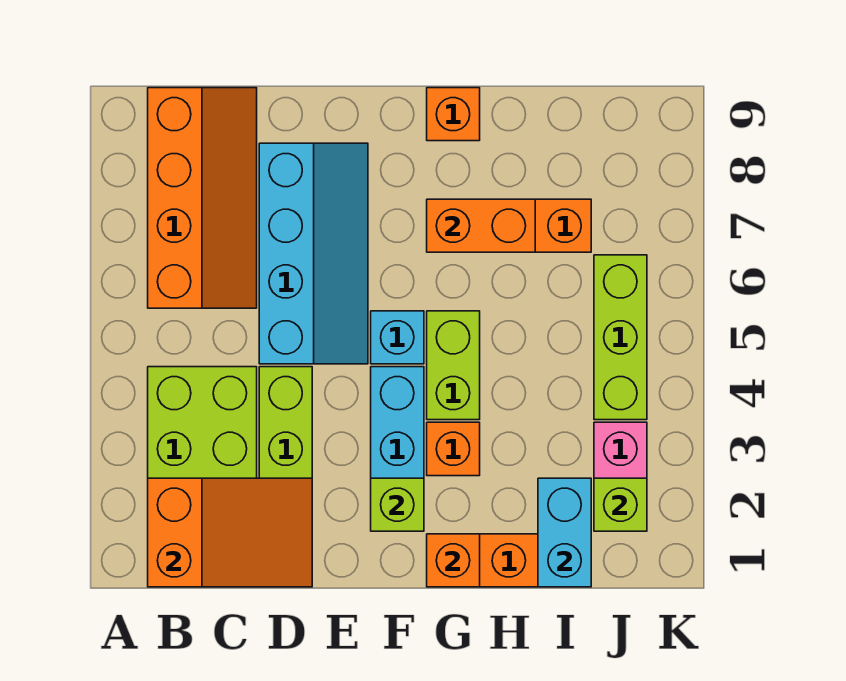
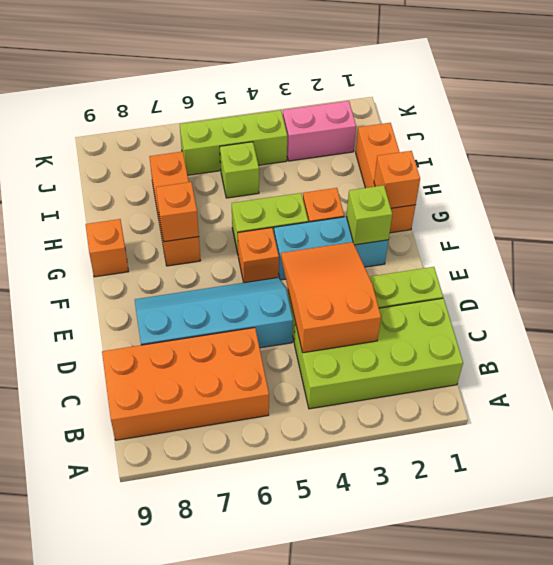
orange slope B1:D2 level 2 top B -> orange slope C3:E4 level 2 top C
orange slope B6:C9 level 1 top B -> orange brick B6:C9 level 1
cyan brick F5 level 1 -> orange brick F5 level 1
orange brick G7:H7 level 2 -> orange brick G7 level 2
cyan brick I1:I2 level 2 -> none
lime brick J2 level 2 -> lime brick I5 level 1

